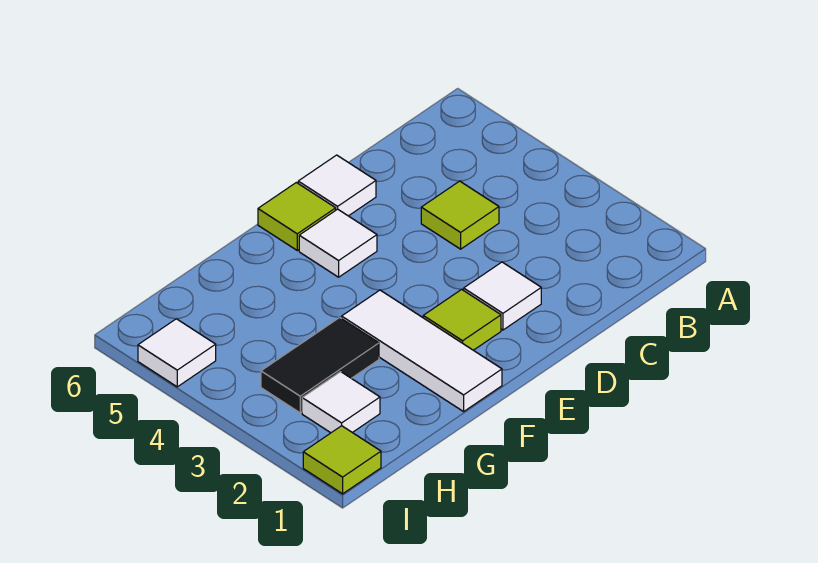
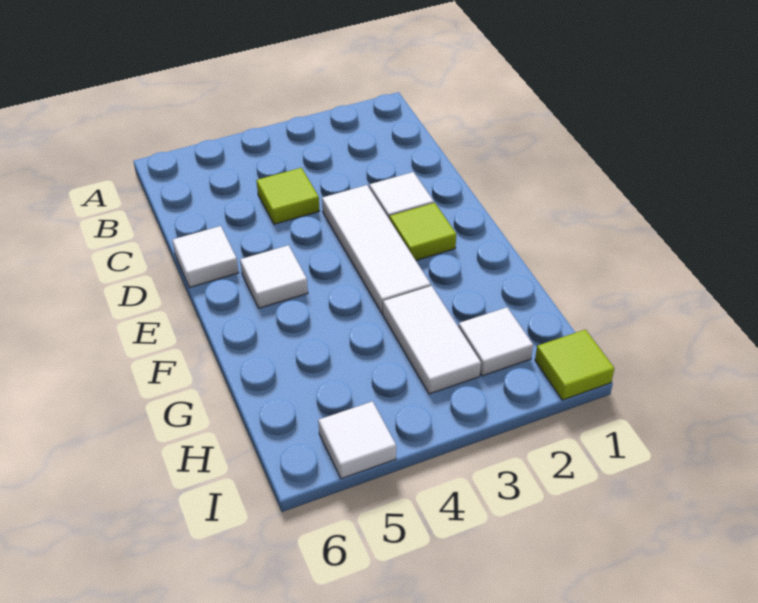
lime tile E6 level 1 -> none
white tile F1:F3 level 1 -> white tile D3:F3 level 1
black tile G3:H3 level 1 -> white tile G3:H3 level 1

